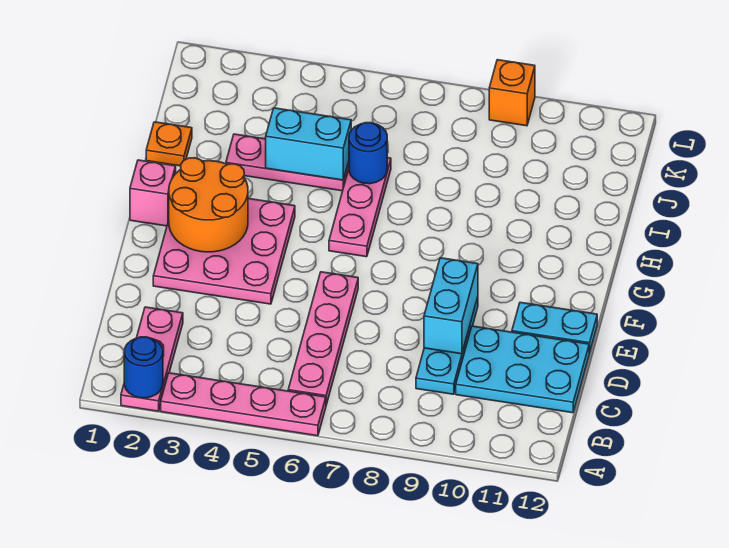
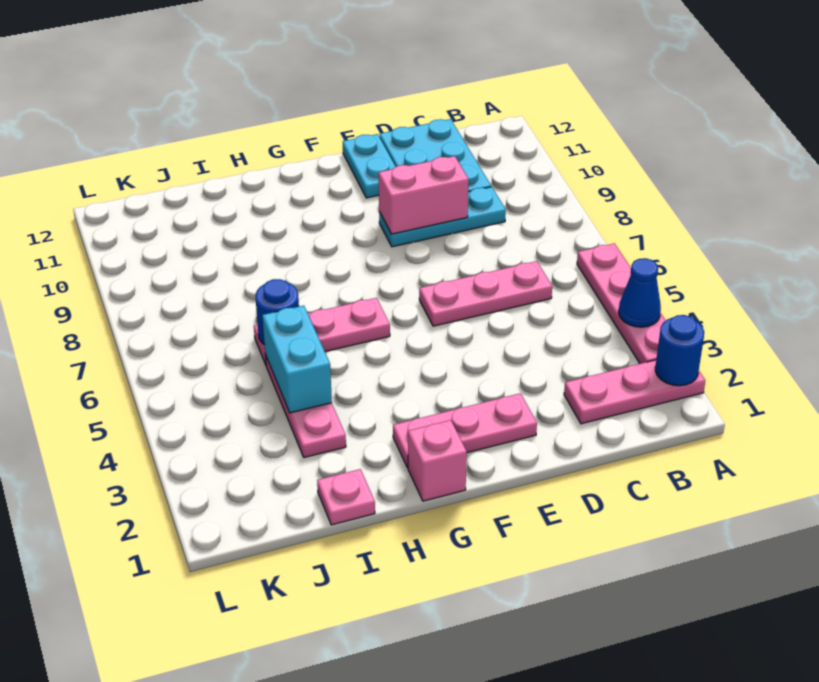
none -> blue cone A4 level 2
pink plate B6:E6 level 1 -> pink plate C6:E6 level 1
cyan brick D9:E9 level 2 -> pink brick D9:E9 level 2
pink plate E2:G4 level 1 -> pink plate E2:G2 level 1
orange round brick F2:G3 level 2 -> none
orange plate I1 level 1 -> pink plate I1 level 1
orange brick L9 level 1 -> none

